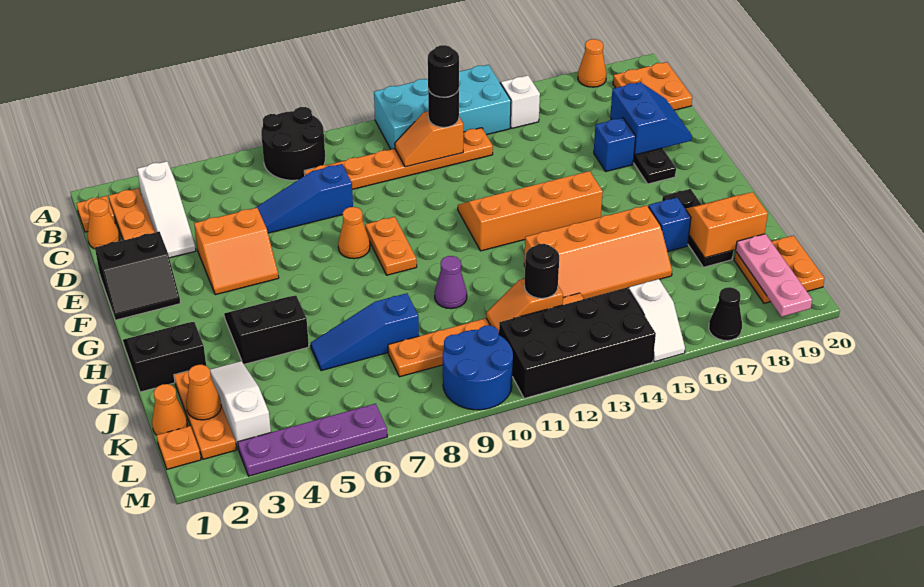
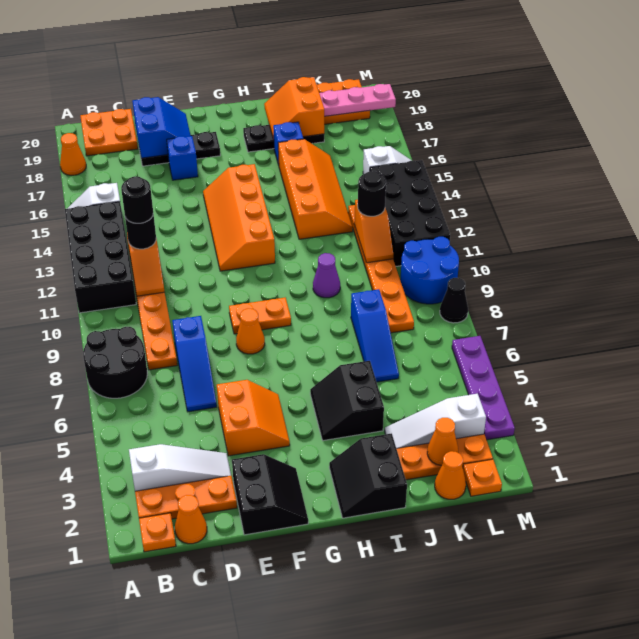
cyan brick A11:B14 level 1 -> black brick A11:B14 level 1
blue slope D18:E19 level 2 top 18 -> blue slope D18:E19 level 2 top D
black cone M17 level 1 -> black cone M8 level 1

